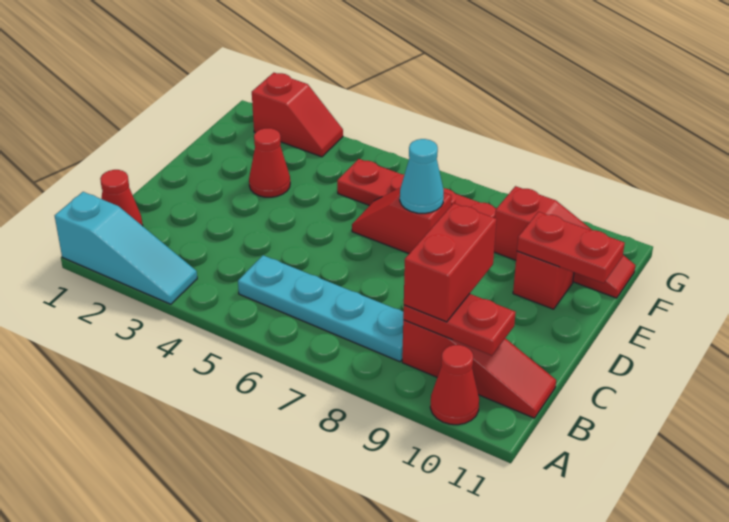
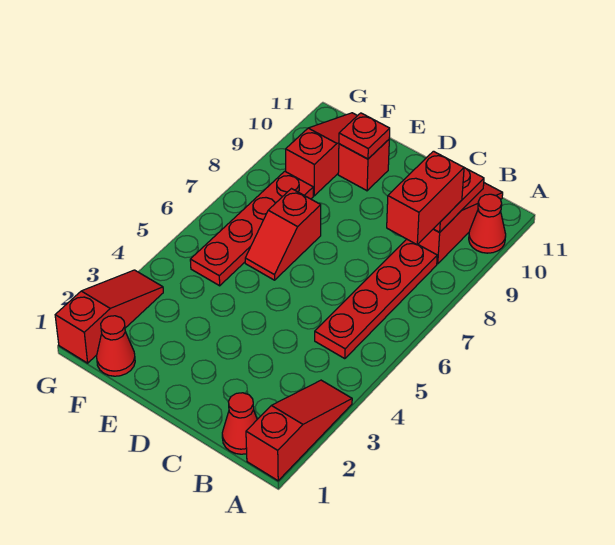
cyan slope A1:A3 level 1 top 1 -> red slope A1:A3 level 1 top 1
cyan plate B5:B8 level 1 -> red plate B5:B8 level 1
red brick B9:C9 level 3 -> red brick B8:B9 level 3
red cone E3 level 1 -> red cone F1 level 1
cyan cone E7 level 2 -> none
red plate E10:E11 level 2 -> red plate E10 level 2
red slope G2:G3 level 1 top 2 -> red slope G1:G3 level 1 top 1

